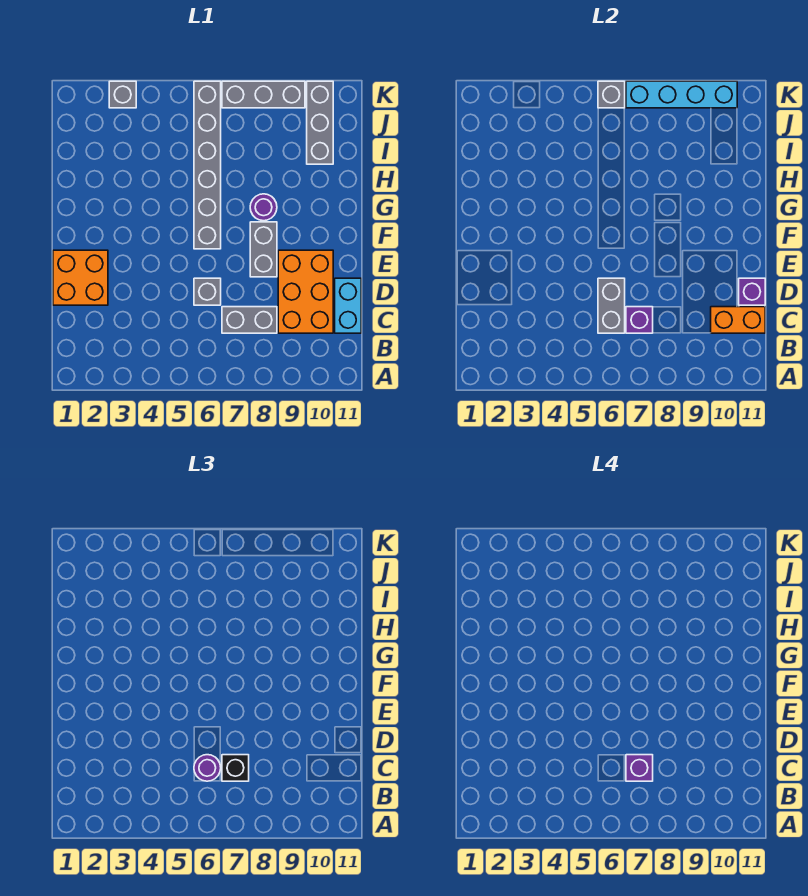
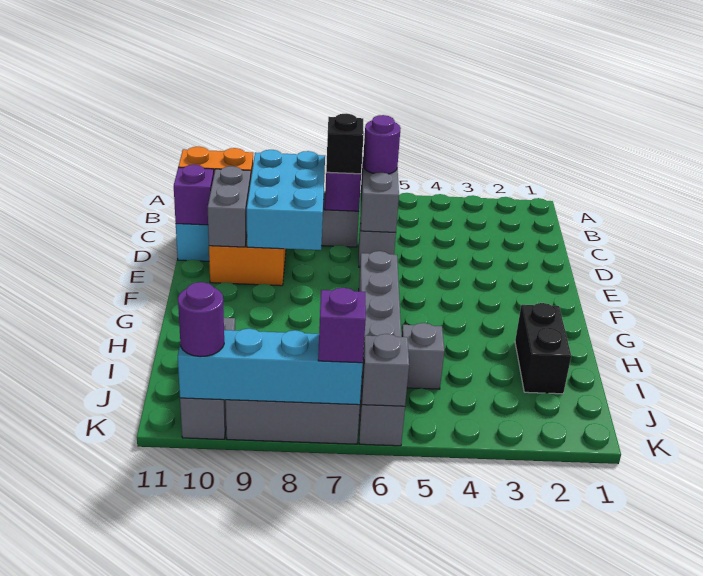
purple brick C7 level 4 -> purple brick K7 level 3
none -> cyan brick C8:E9 level 2
orange brick D1:E2 level 1 -> none
grey brick E8:F8 level 1 -> grey brick D10:E10 level 2
purple round brick G8 level 1 -> purple round brick K10 level 3
none -> black brick H2:I2 level 1
grey brick K3 level 1 -> grey brick I5 level 1

